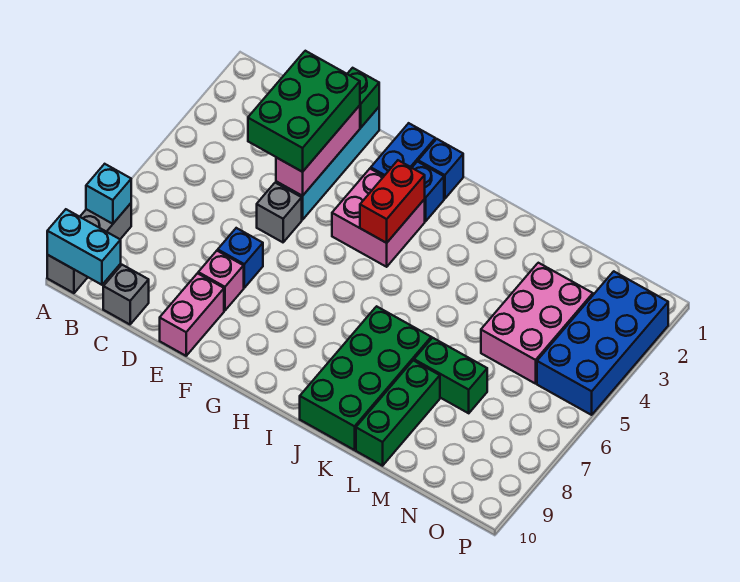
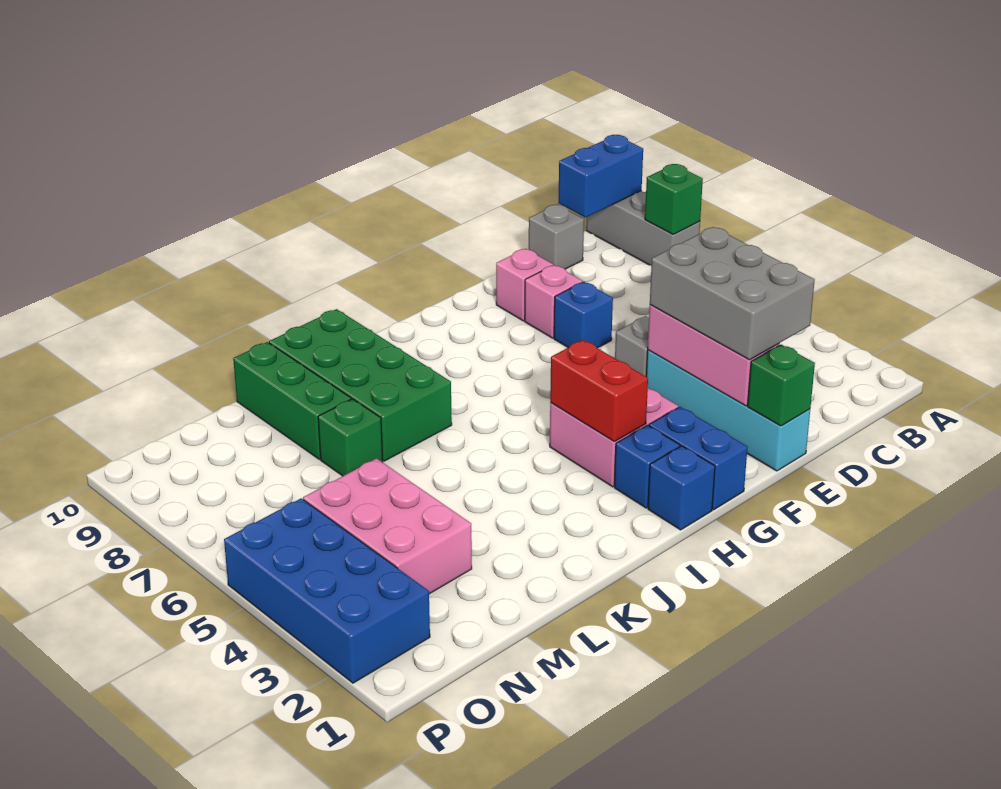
cyan brick A8 level 2 -> green brick A8 level 2
cyan brick A10:B10 level 2 -> blue brick A10:B10 level 2
green brick D2:E4 level 3 -> grey brick D2:E4 level 3
pink brick E9:E10 level 1 -> pink brick E9 level 1
green brick L7:M7 level 1 -> green brick L7 level 1

